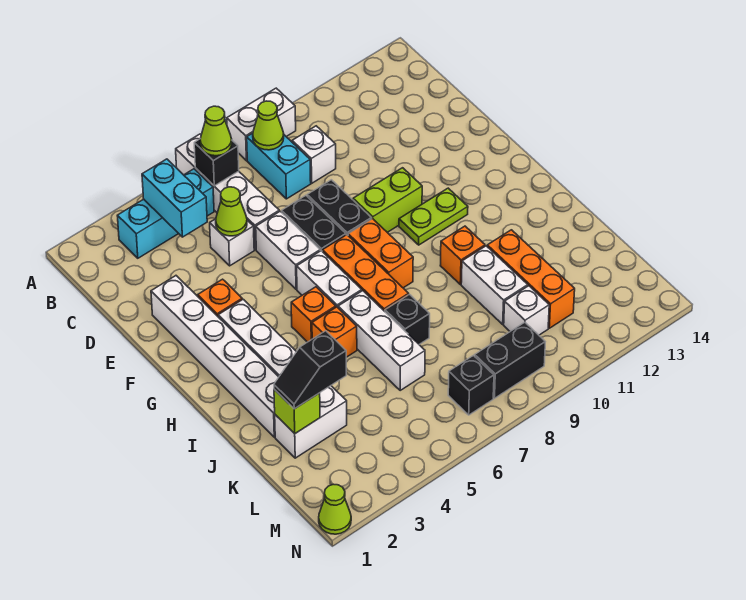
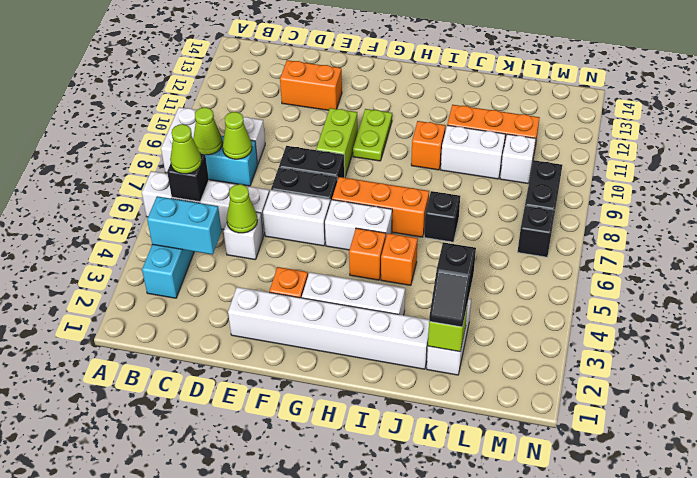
orange brick G8:H8 level 1 -> orange brick D12:E12 level 1
white brick I6:K6 level 1 -> none
lime cone N1 level 1 -> lime cone C8 level 2

